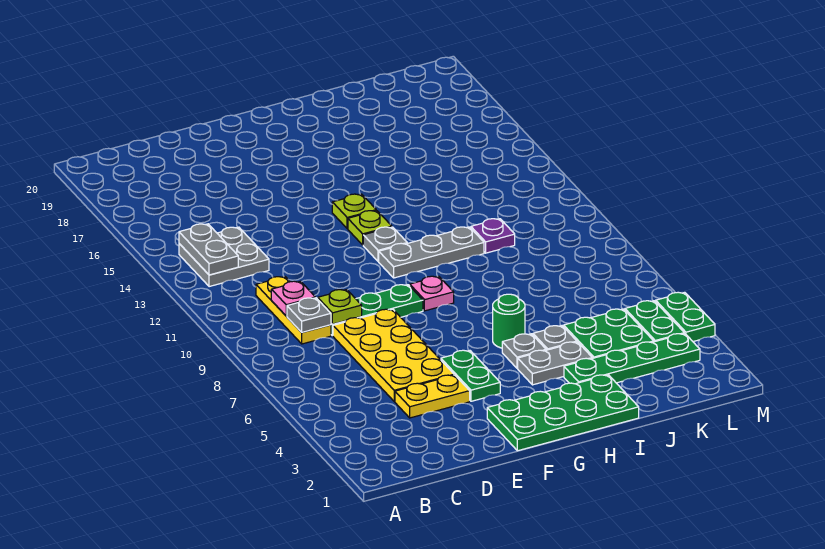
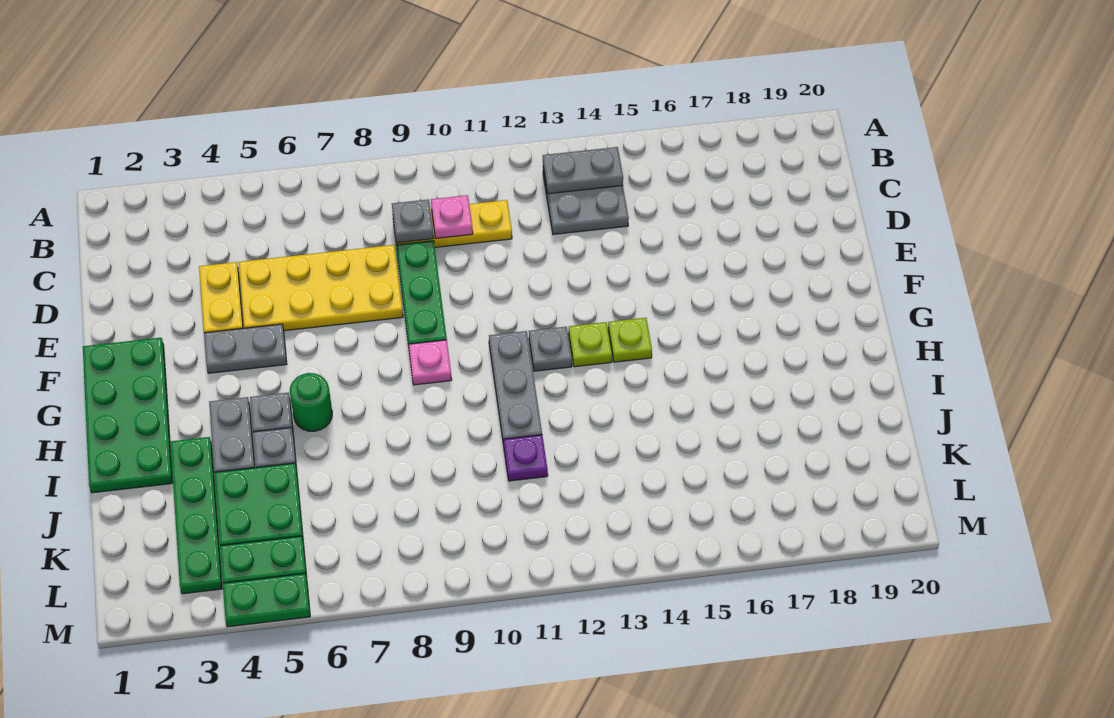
lime plate D9 level 2 -> none
green plate F4:F5 level 1 -> grey plate F4:F5 level 1

